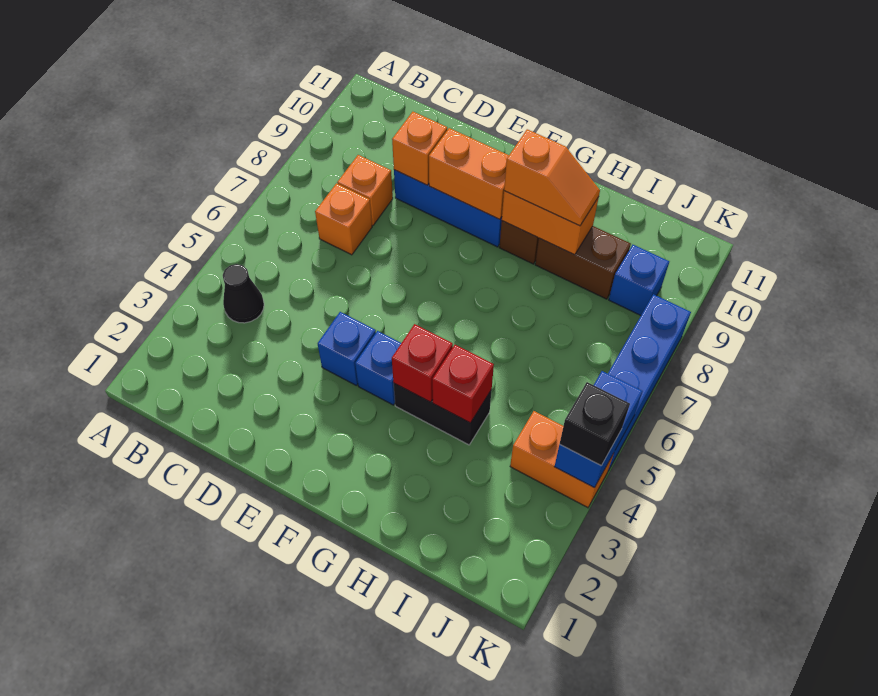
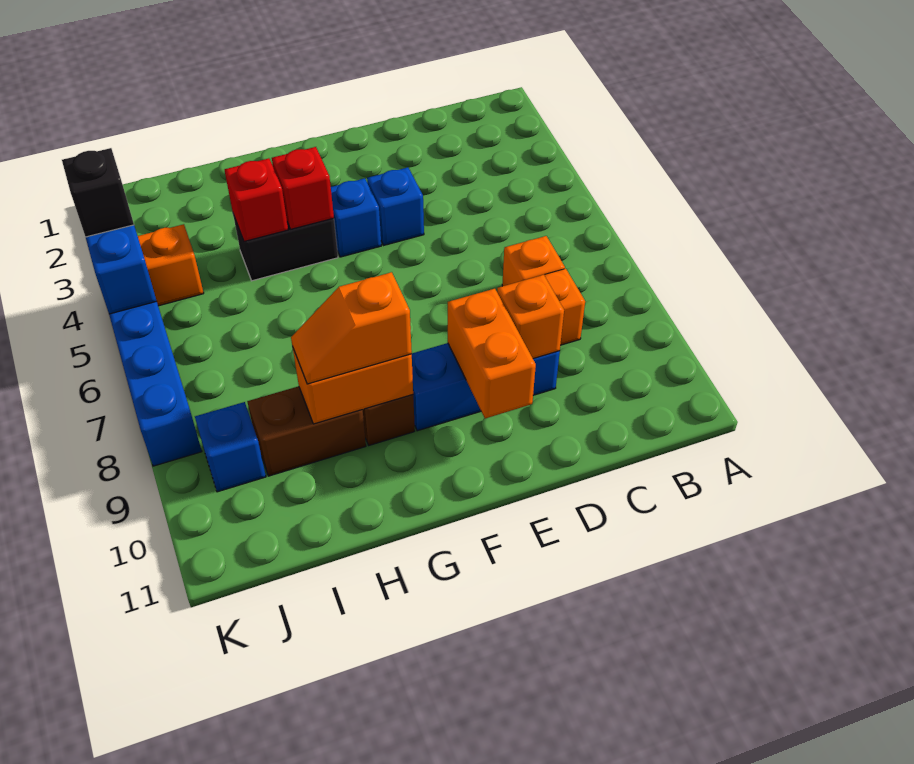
black cone B4 level 1 -> none
orange brick E9:F9 level 2 -> orange brick E9:E10 level 2

